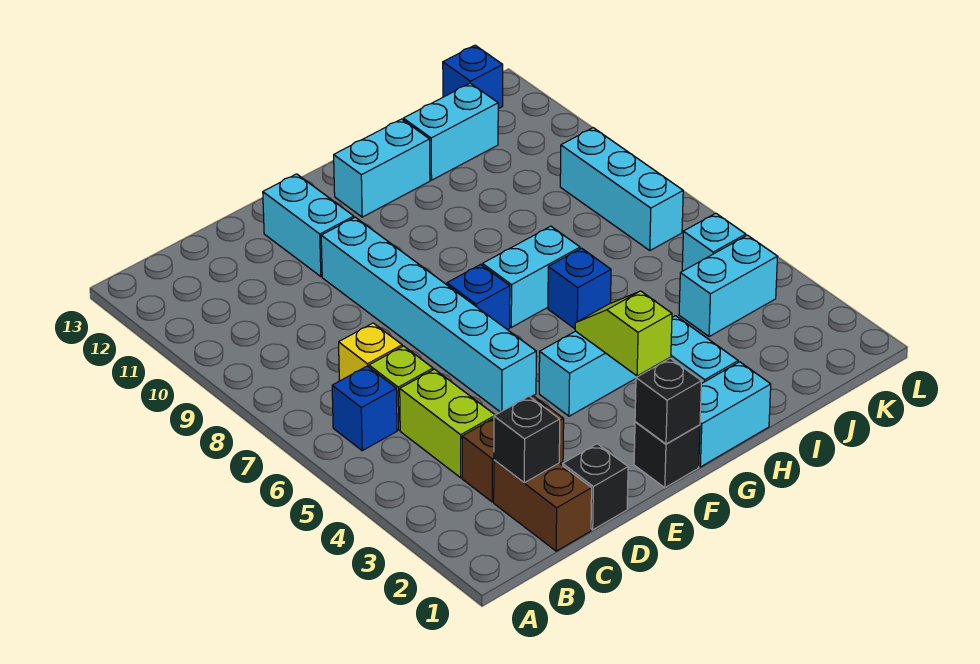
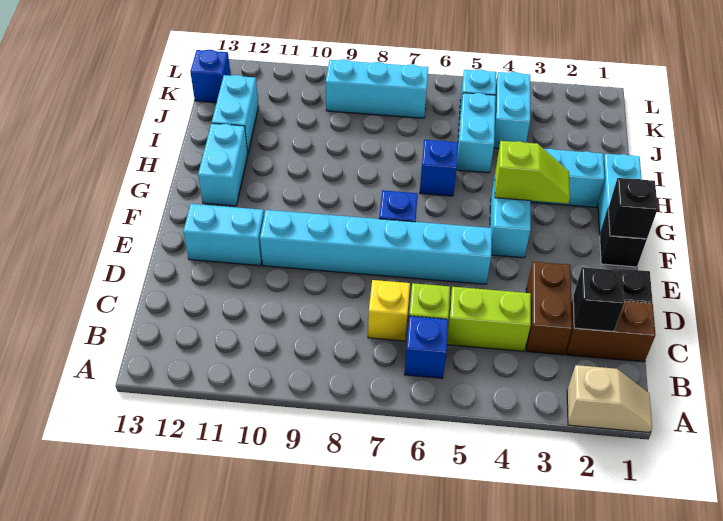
none -> tan slope A1:A2 level 1 top 2
lime slope G3:G4 level 2 top 3 -> lime slope G3:G4 level 2 top 4
cyan brick G7:H7 level 1 -> cyan brick I5:J5 level 1

